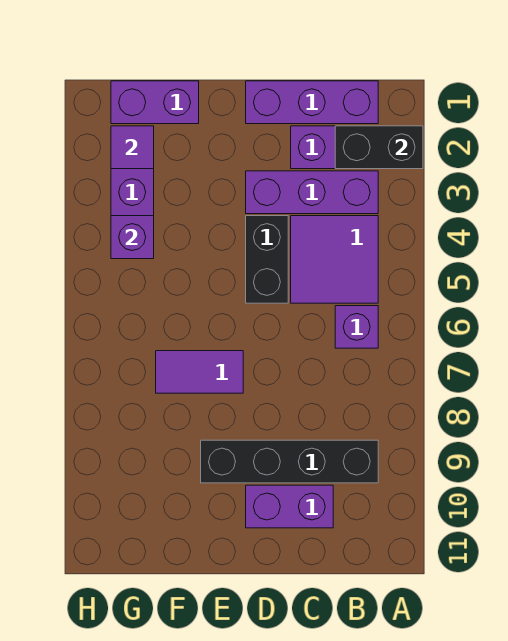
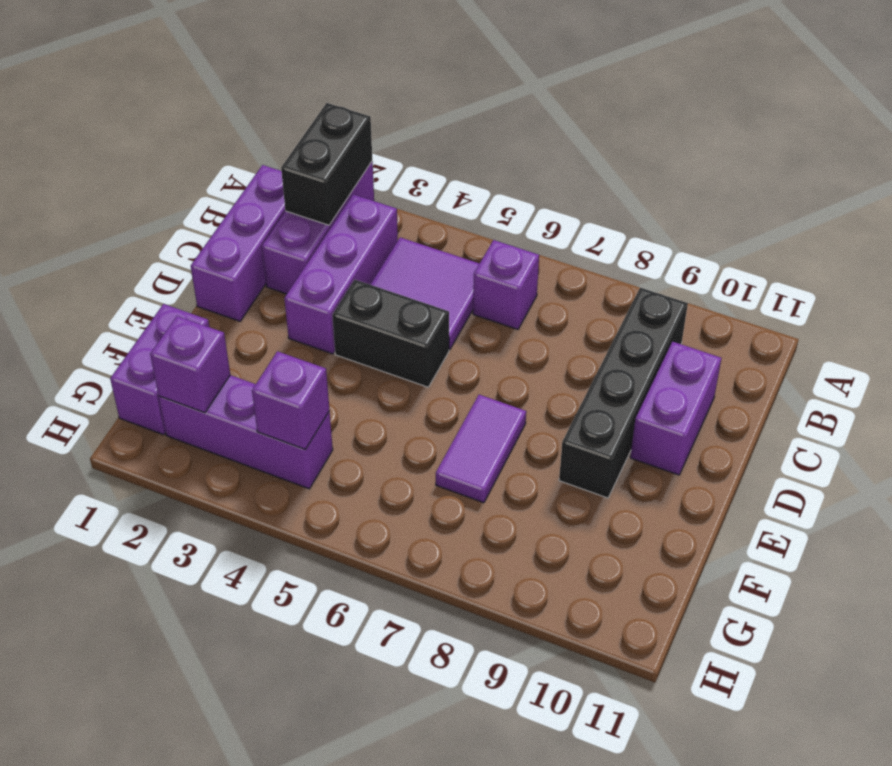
purple tile G2 level 2 -> purple brick G2 level 2

